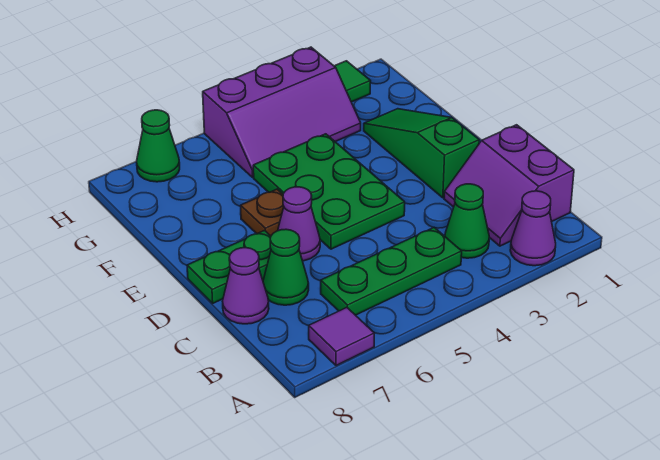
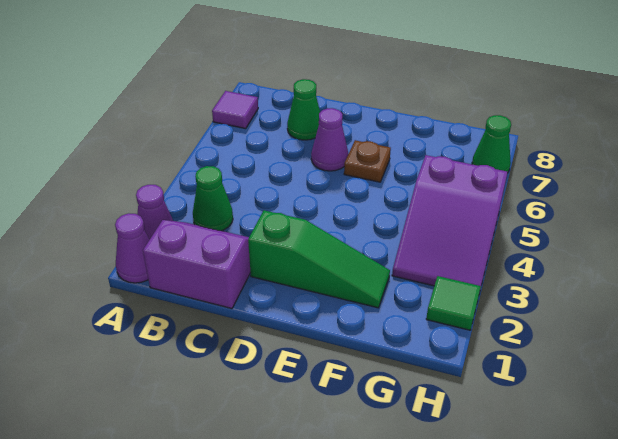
green plate B4:B6 level 1 -> none
purple cone C8 level 1 -> purple cone A1 level 1
green plate D4:F5 level 1 -> none
green plate D7:D8 level 1 -> none
purple slope G3:H5 level 1 top H -> purple slope G3:H5 level 1 top 5

